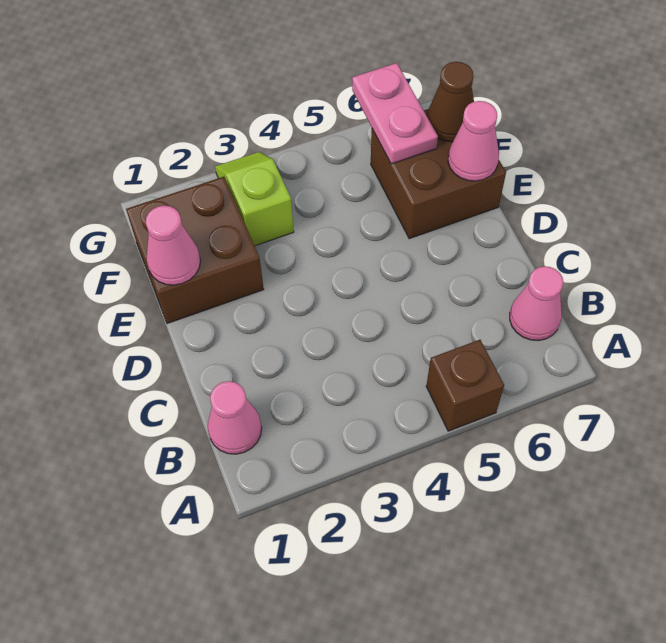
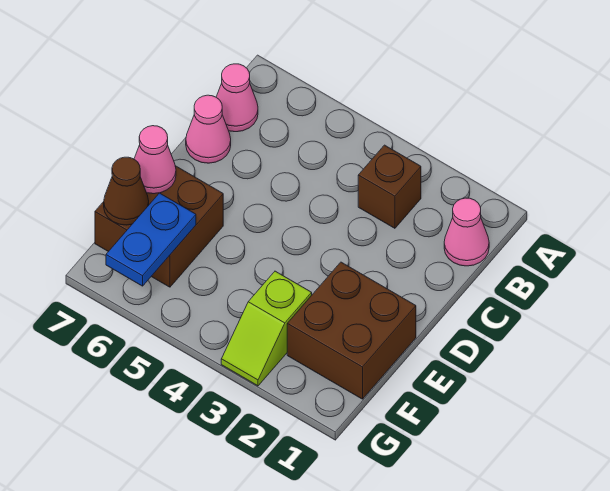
brown brick A5 level 1 -> brown brick B3 level 1
pink cone E1 level 2 -> pink cone C7 level 1
pink plate F6:G6 level 2 -> blue plate F6:G6 level 2

